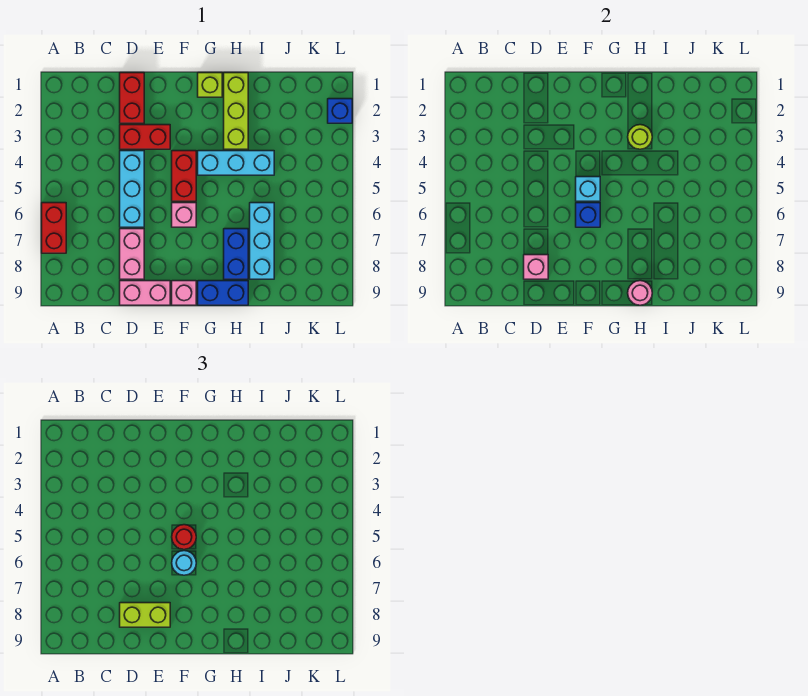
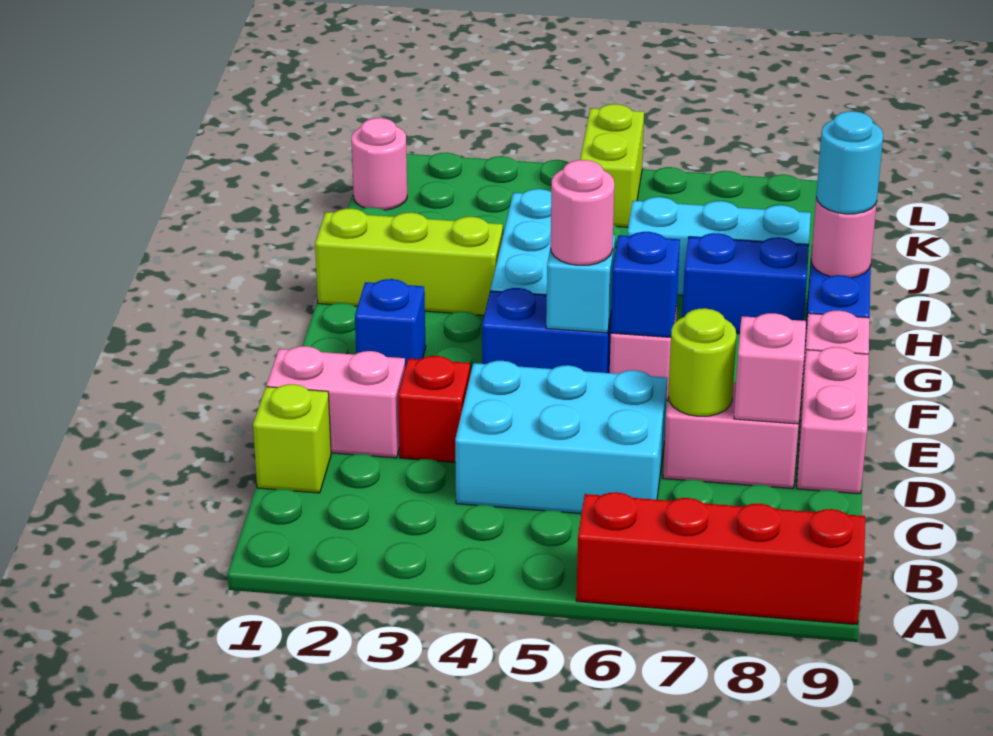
red brick A6:A7 level 1 -> red brick A6:A9 level 1
red brick D1:D2 level 1 -> pink brick D1:D2 level 1
red brick D3:E3 level 1 -> red brick D3 level 1
cyan brick D4:D6 level 1 -> cyan brick C4:D6 level 1
lime brick D8:E8 level 3 -> lime brick K5:L5 level 1
red brick F4:F5 level 1 -> blue brick F4:F5 level 1
red round brick F5 level 3 -> pink round brick F5 level 3
cyan round brick F6 level 3 -> cyan round brick H9 level 3
lime brick G1 level 1 -> lime brick C1 level 1
lime round brick H3 level 2 -> lime round brick D7 level 2
none -> pink round brick K1 level 1
blue brick L2 level 1 -> blue brick F2 level 1

